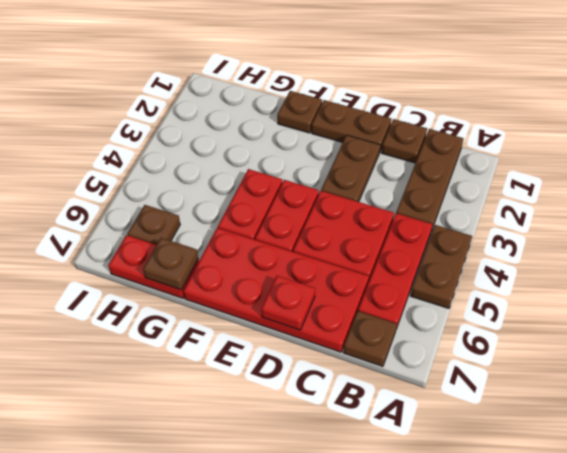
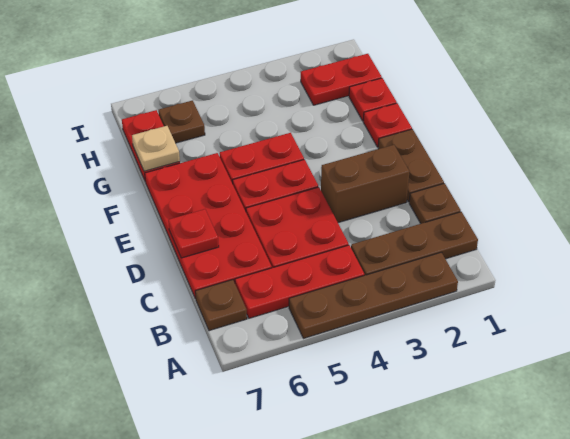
brown plate A4:A5 level 1 -> brown plate A2:A5 level 1
brown plate D2:D3 level 1 -> brown brick D2:D3 level 1
brown plate F1 level 1 -> red plate F1 level 1
none -> red plate G1 level 1
brown plate G7 level 2 -> tan plate G7 level 2
none -> red plate H1:H2 level 1

